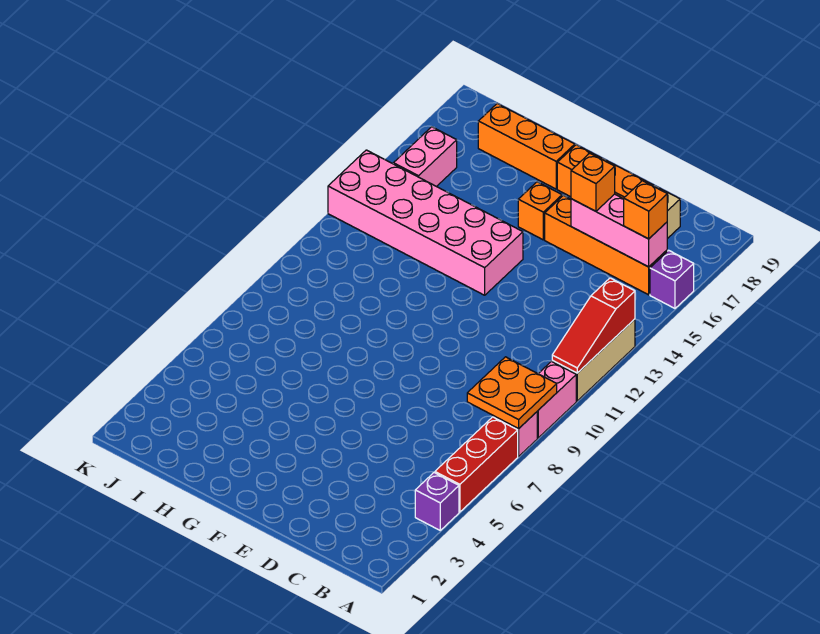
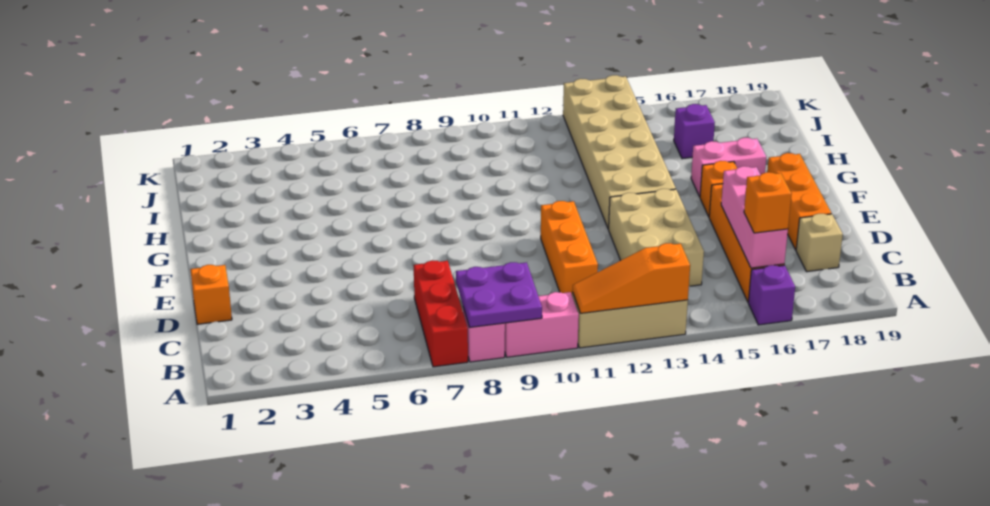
purple brick A4 level 1 -> purple brick I16 level 1
red brick A5:A7 level 1 -> red brick A7:C7 level 1
orange plate A8:B9 level 2 -> purple plate A8:B9 level 2
red slope A11:A13 level 2 top 13 -> orange slope A11:A13 level 2 top 13
none -> tan brick C13:E14 level 1
orange brick D16 level 3 -> orange brick D1 level 1
pink brick F13:K14 level 1 -> tan brick F13:K14 level 1
orange brick G18:I18 level 1 -> orange brick C11:E11 level 1
pink brick J15:J16 level 1 -> pink brick G16:G17 level 1

